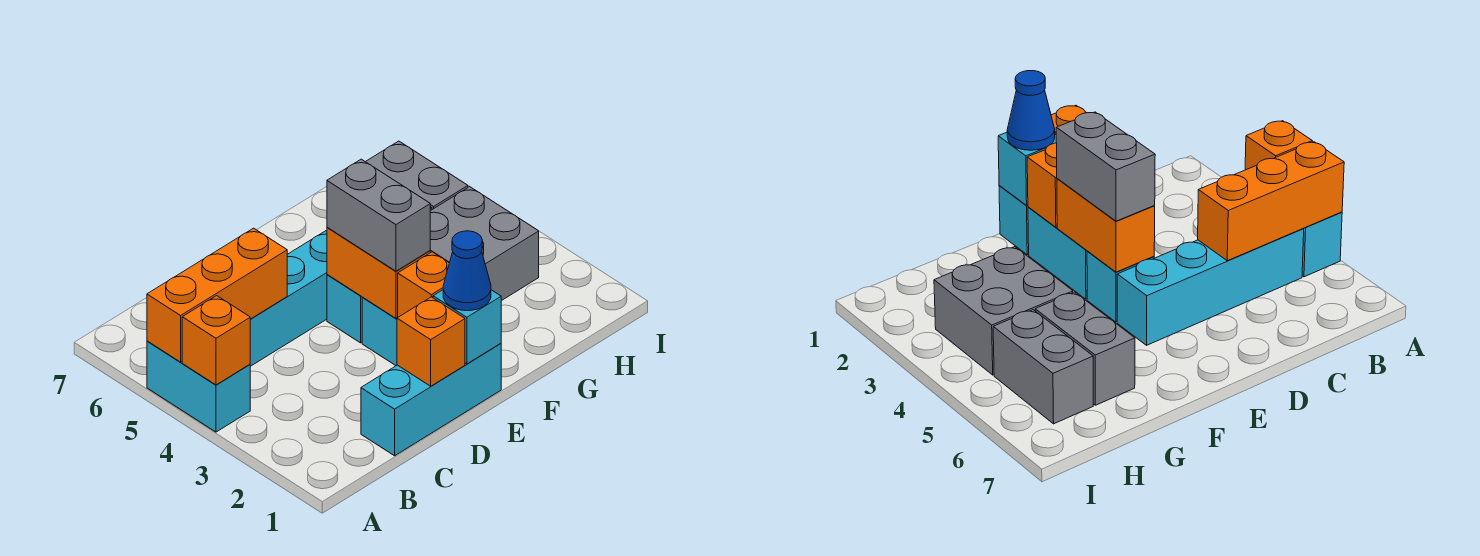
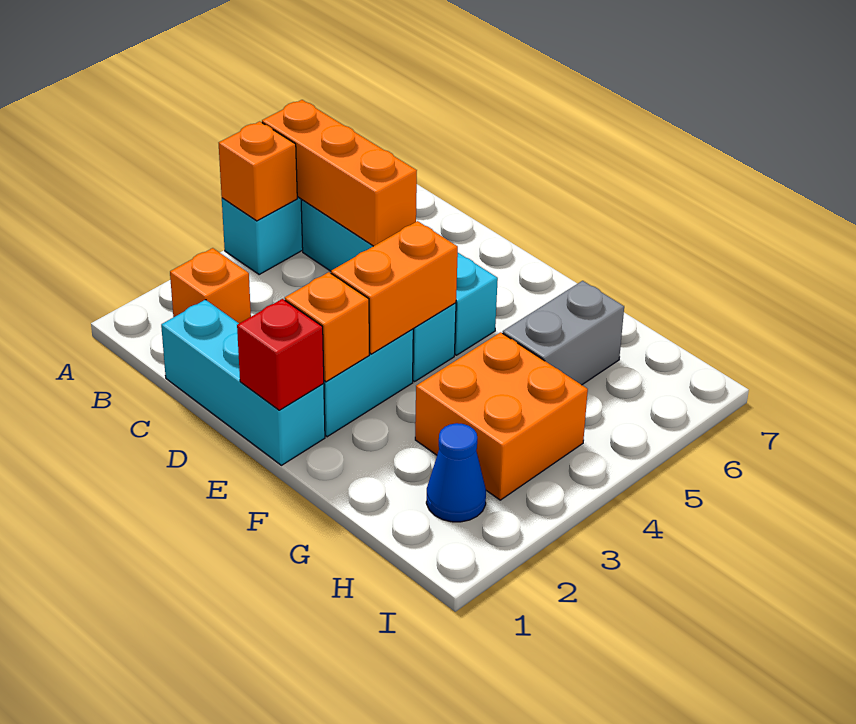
orange brick D1 level 2 -> orange brick B2 level 1
cyan brick E1 level 2 -> red brick E1 level 2
blue cone E1 level 3 -> blue cone H2 level 1
grey brick E3:E4 level 3 -> none
grey brick G3:H4 level 1 -> orange brick G3:H4 level 1
grey brick H5:H6 level 1 -> none

